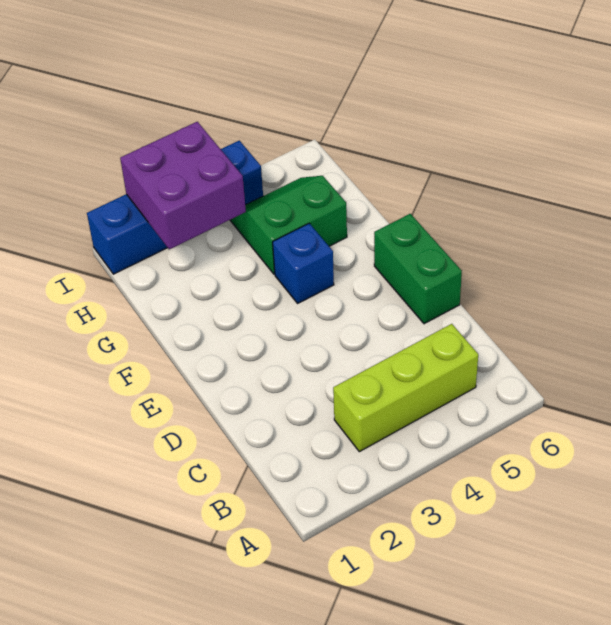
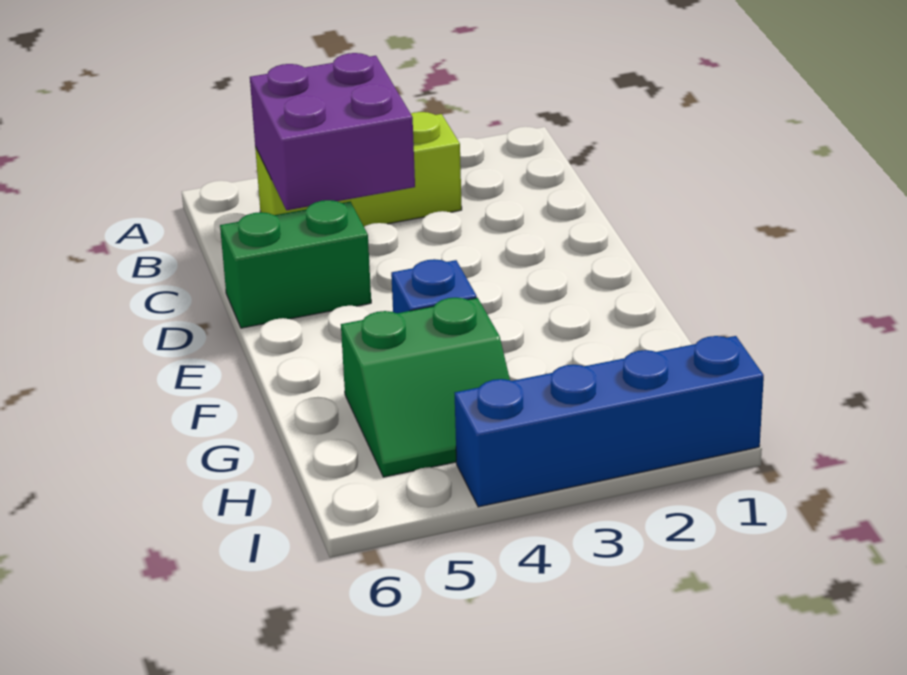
green brick D6:E6 level 1 -> green brick D5:D6 level 1
purple brick H2:I3 level 2 -> purple brick B4:C5 level 2

